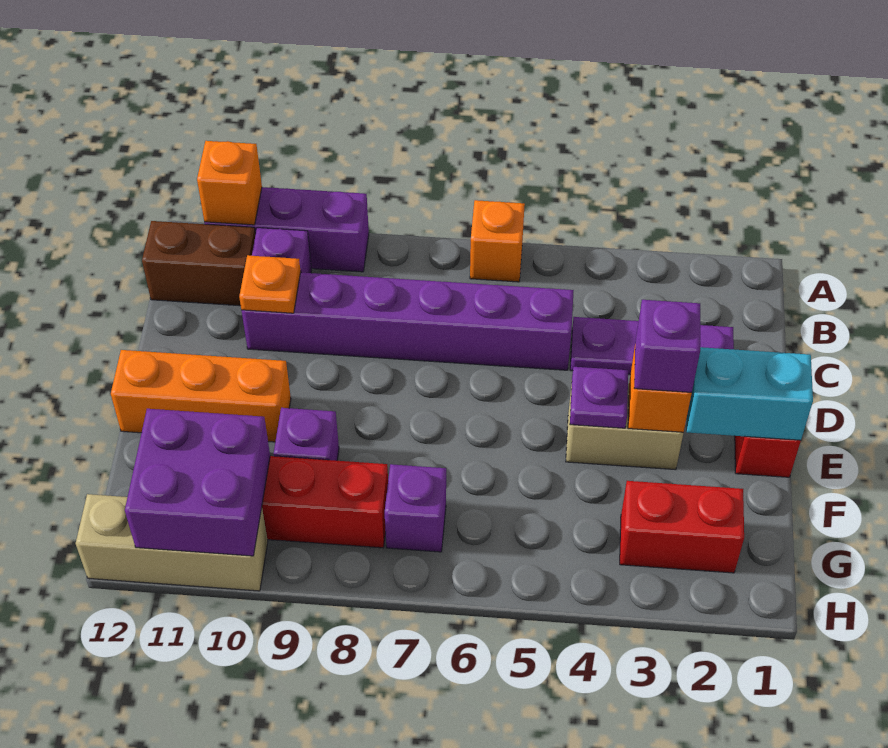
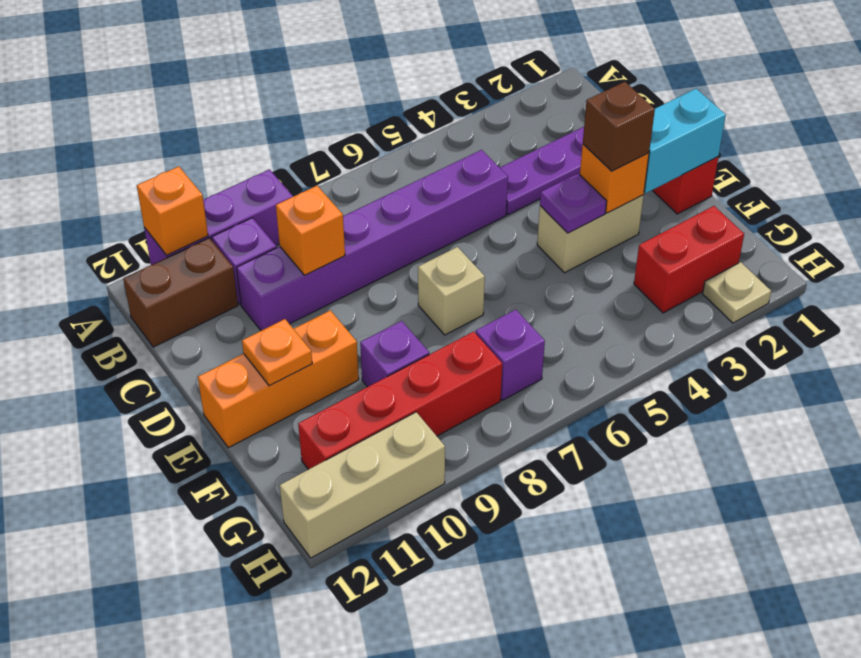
orange brick A6 level 1 -> orange brick C9 level 2
orange plate C10 level 2 -> orange plate E11 level 2
purple brick E3 level 3 -> brown brick E3 level 3
none -> tan brick E7 level 1
purple brick G10:H11 level 2 -> none
none -> tan plate H2 level 1

